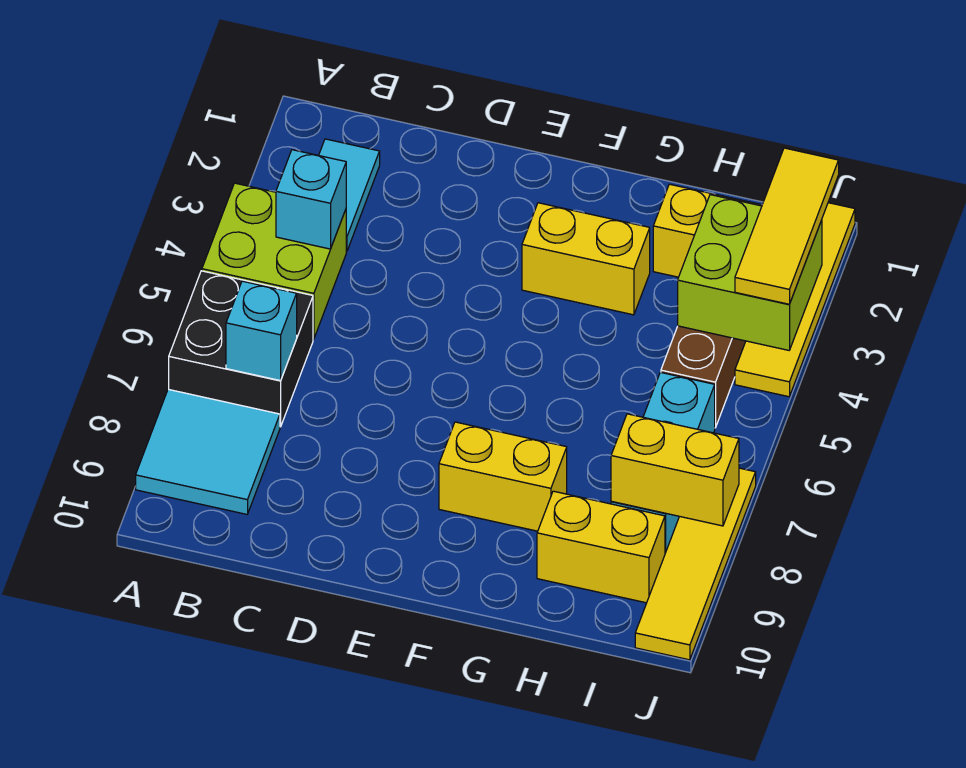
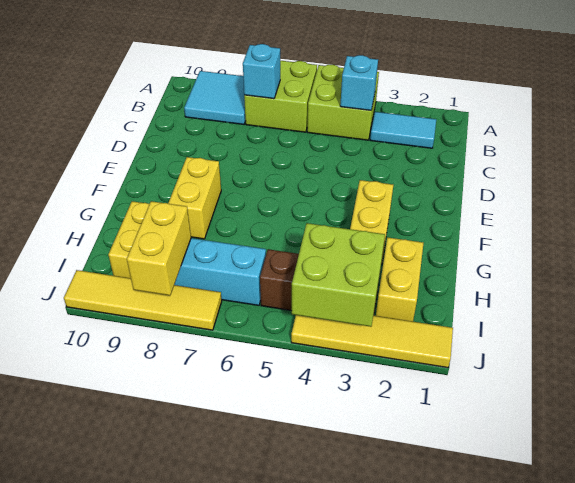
black brick A6:B7 level 1 -> lime brick A6:B7 level 1
yellow tile J2:J4 level 3 -> none

